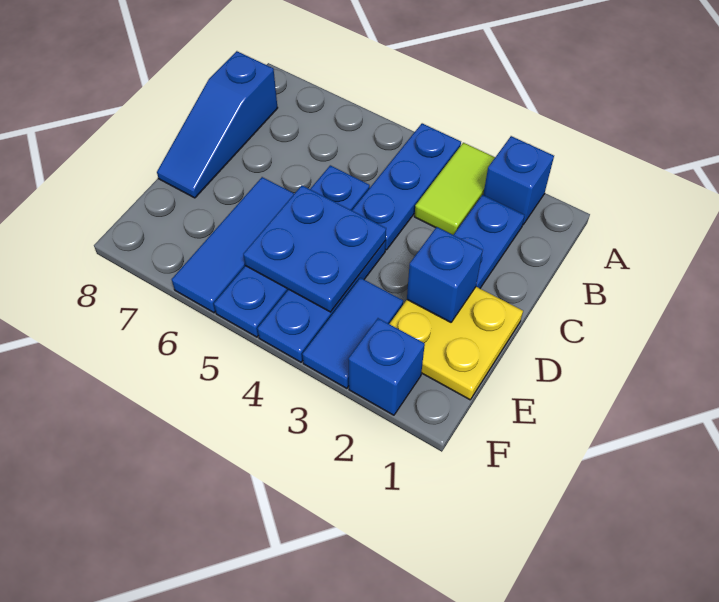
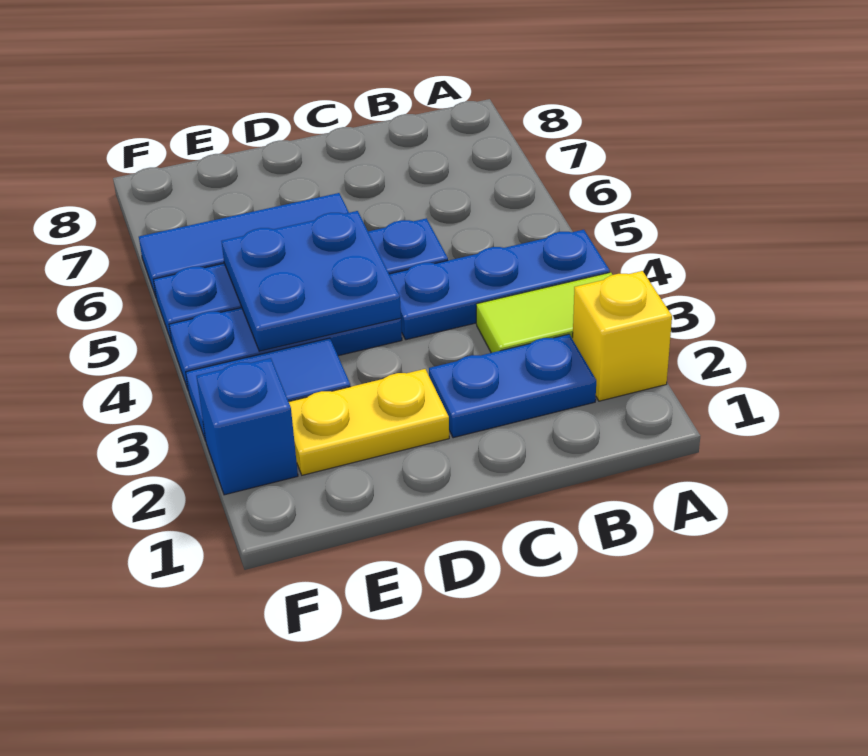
blue brick A2 level 1 -> yellow brick A2 level 1
blue slope B8:D8 level 1 top B -> none
yellow plate D1:E2 level 1 -> yellow plate D2:E2 level 1
blue brick D2 level 2 -> none

